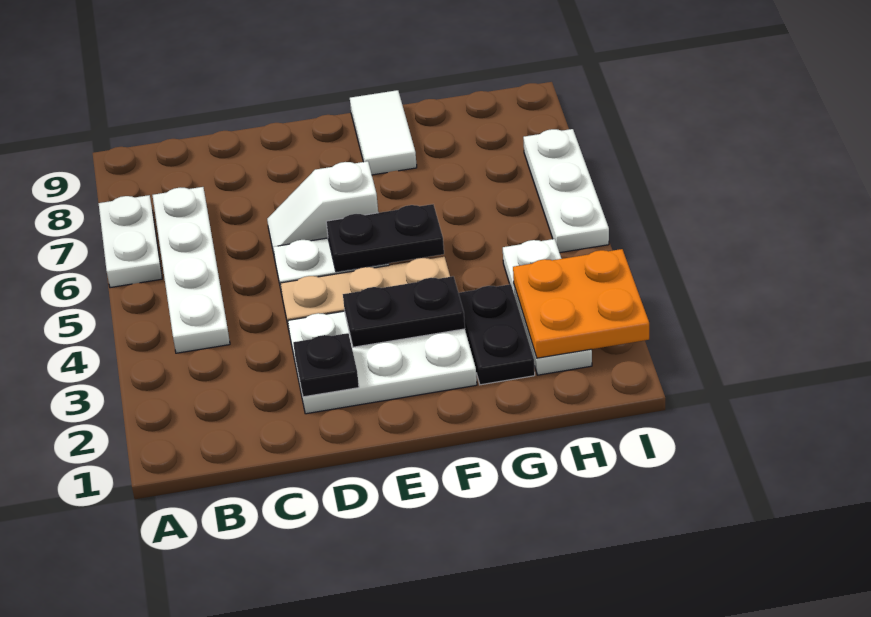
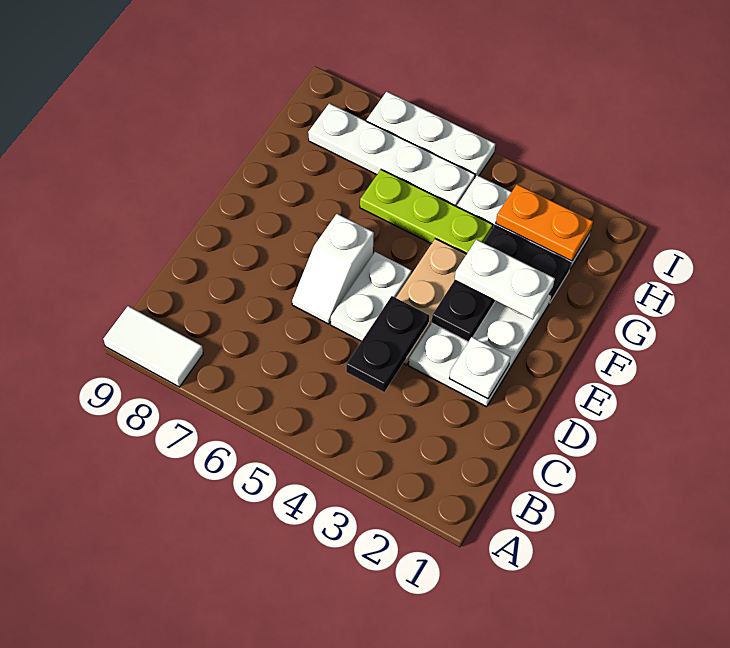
white plate A6:A7 level 1 -> white plate F2:F3 level 3
white plate B4:B7 level 1 -> white plate H5:H8 level 1
black plate D2 level 2 -> white plate D2 level 2
black plate E5:F5 level 2 -> black plate C4:D4 level 2
white tile F8:F9 level 1 -> white tile A8:A9 level 1
none -> lime plate G4:G6 level 1
orange plate H2:I3 level 2 -> orange plate H2:H3 level 2

